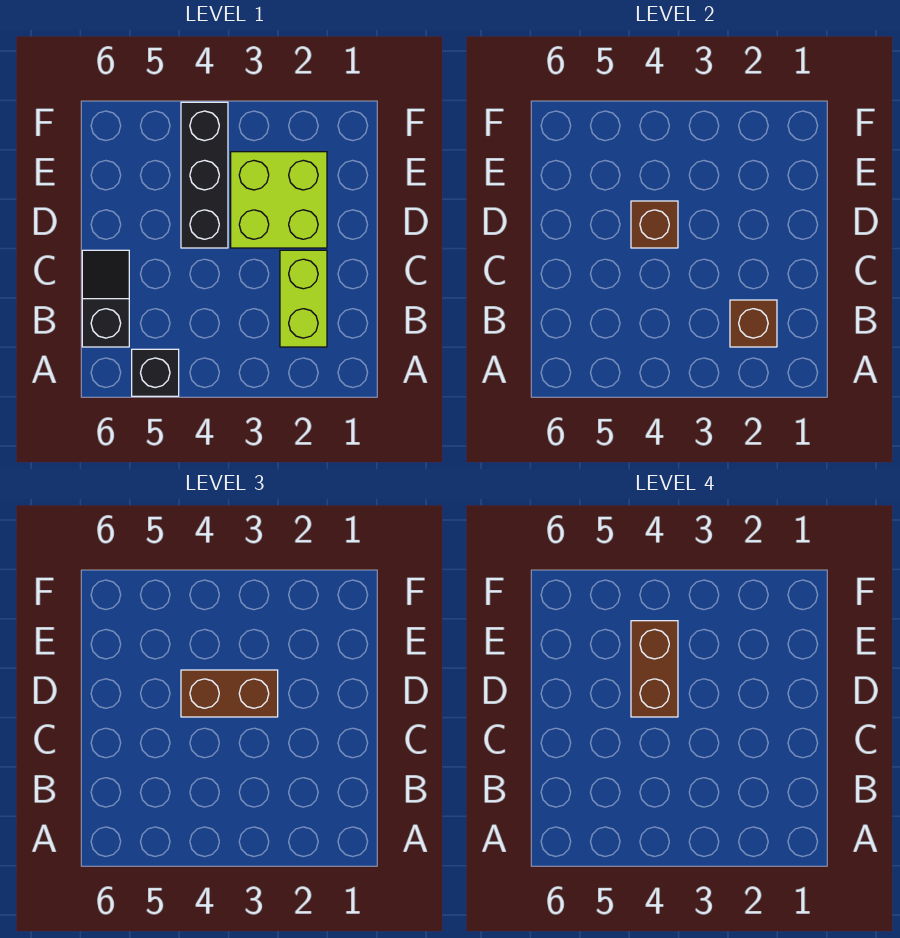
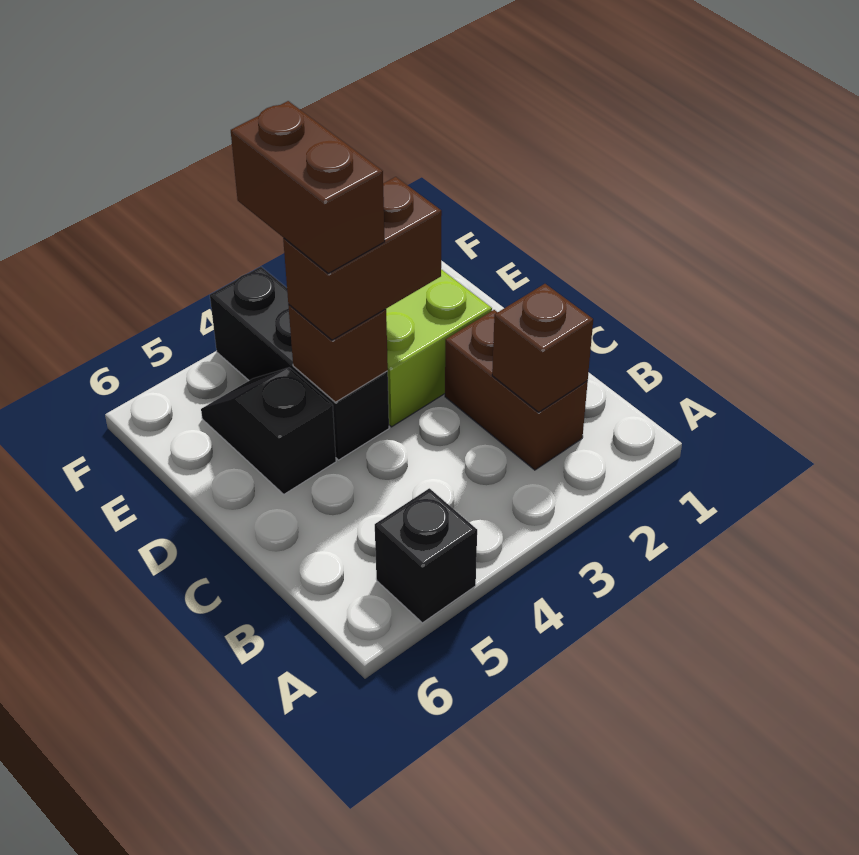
lime brick B2:C2 level 1 -> brown brick B2:C2 level 1
black slope B6:C6 level 1 top B -> black slope D5:E5 level 1 top D

